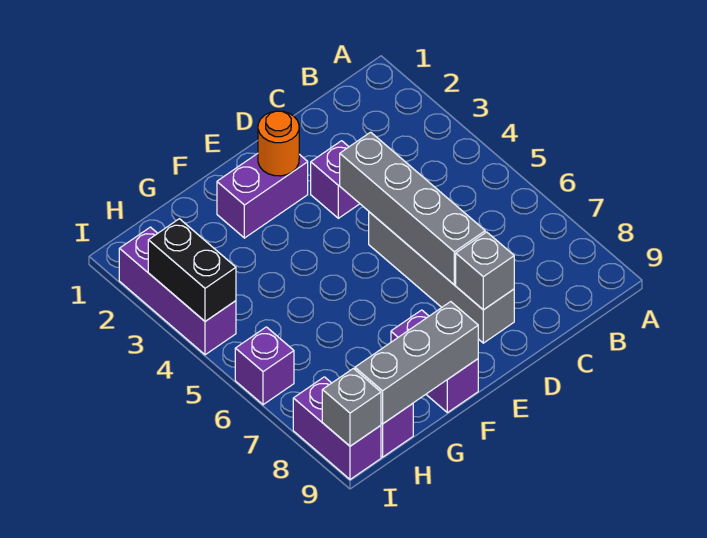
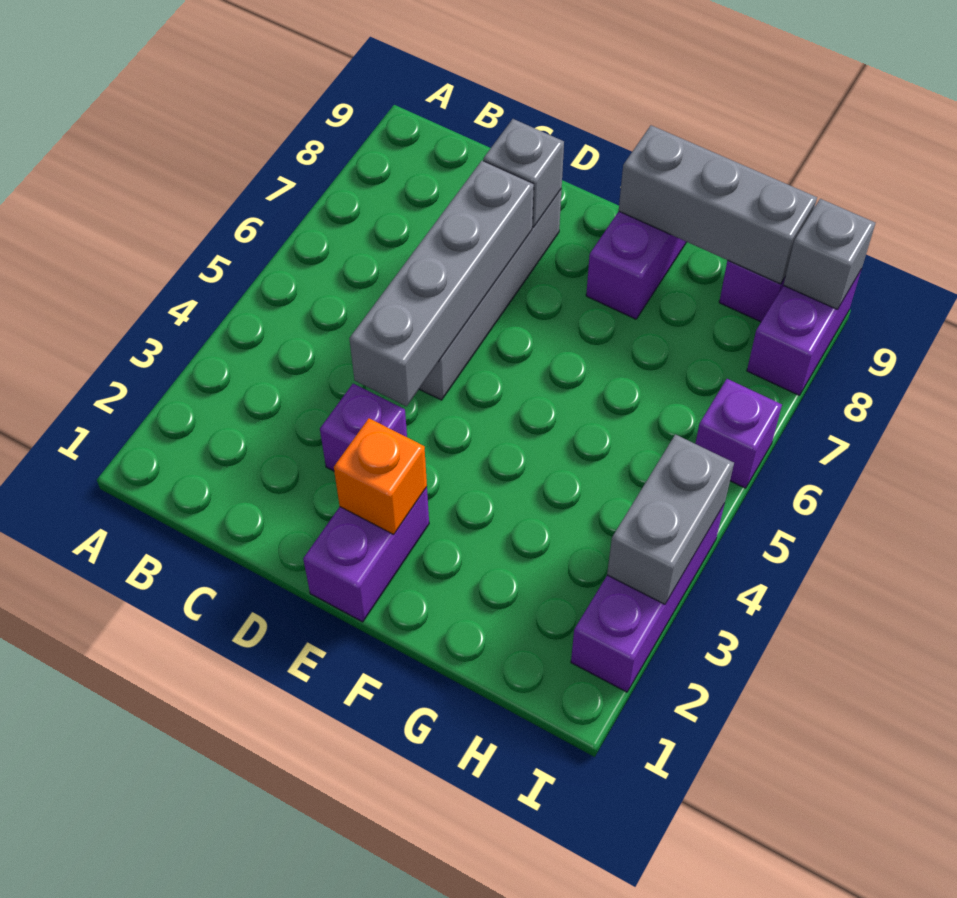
purple brick E2:F2 level 1 -> purple brick E1:E2 level 1
orange round brick E2 level 2 -> orange brick E2 level 2
black brick I3:I4 level 2 -> grey brick I3:I4 level 2

